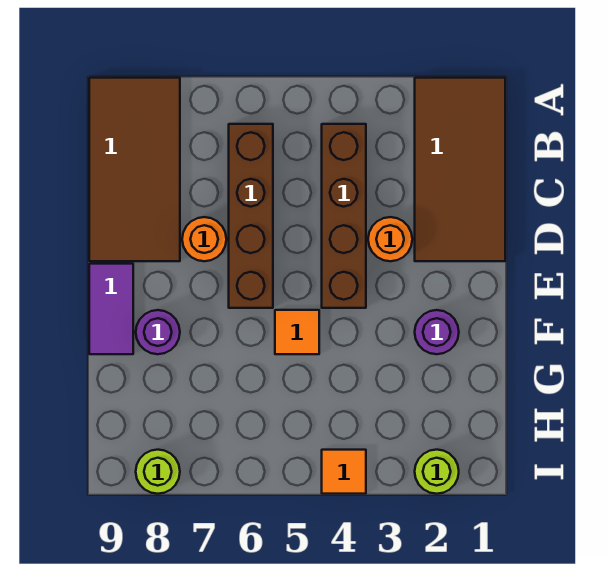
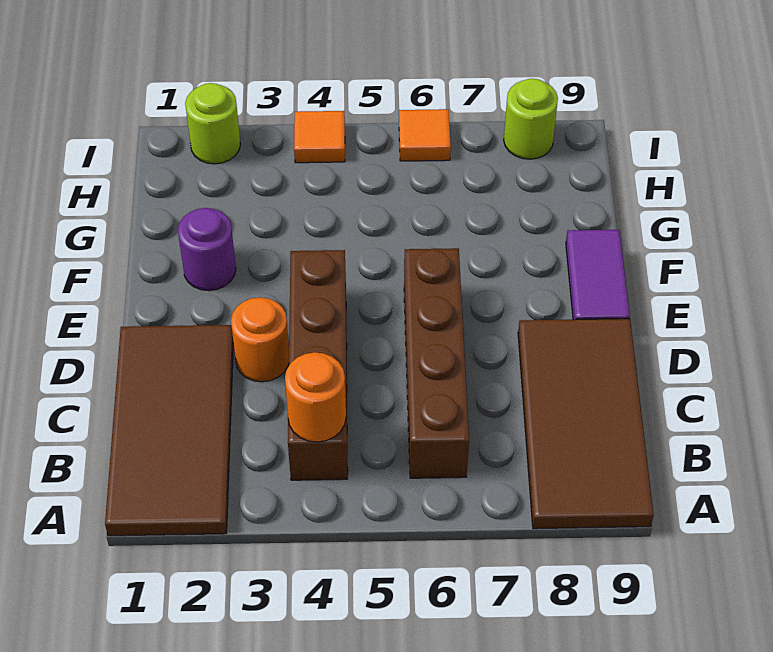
orange round brick D7 level 1 -> orange round brick B4 level 2
orange tile F5 level 1 -> orange tile I6 level 1
purple round brick F8 level 1 -> none

